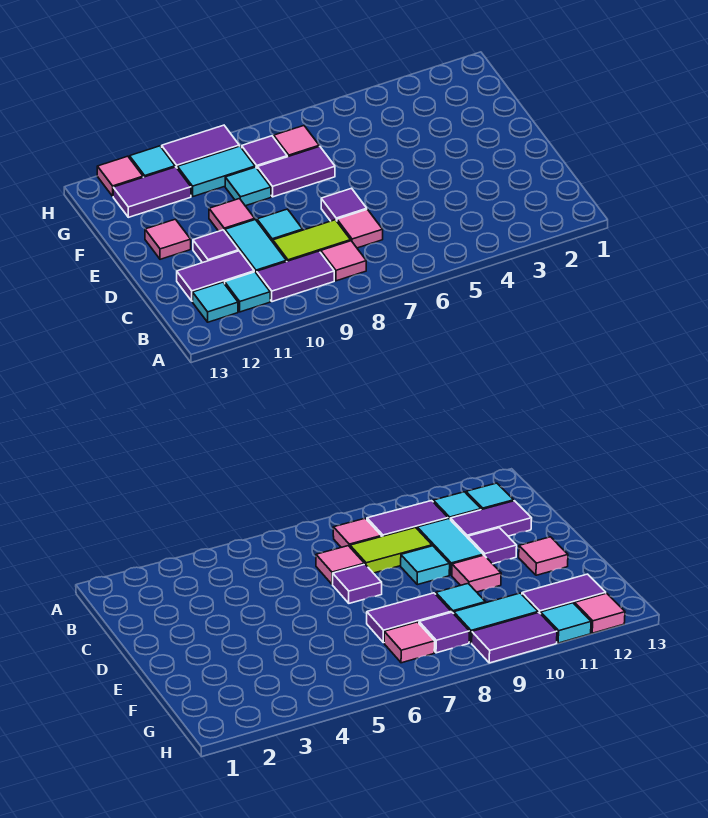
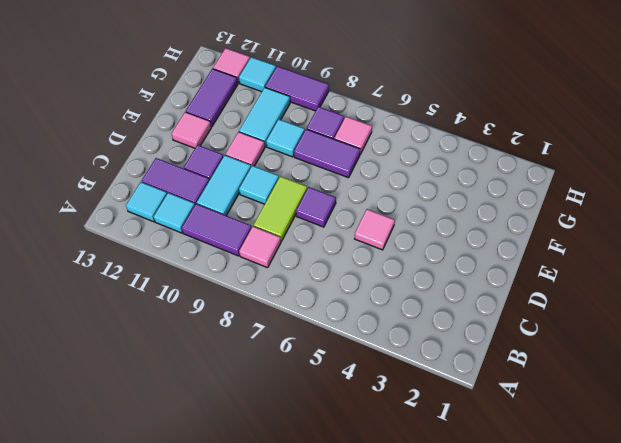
pink tile C7 level 1 -> pink tile D5 level 1
lime tile C8:C9 level 1 -> lime tile C8:D8 level 1
cyan tile G9:G10 level 1 -> cyan tile F10:G10 level 1
purple tile G11:G12 level 1 -> purple tile F12:G12 level 1

